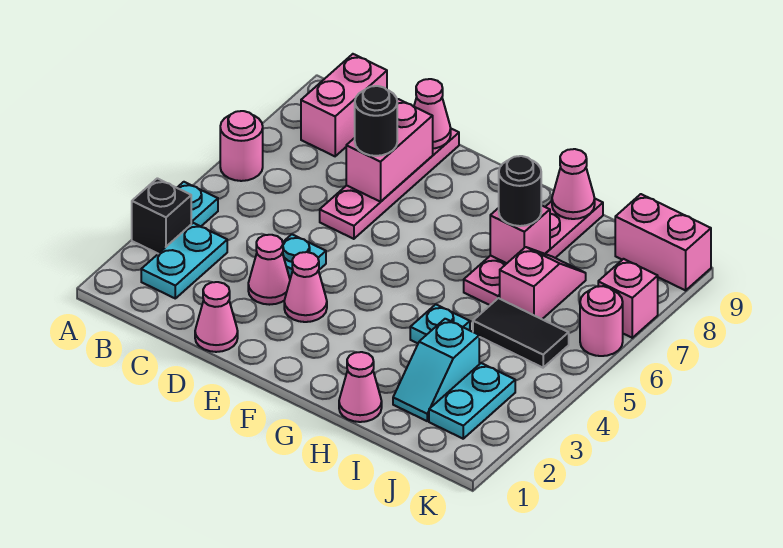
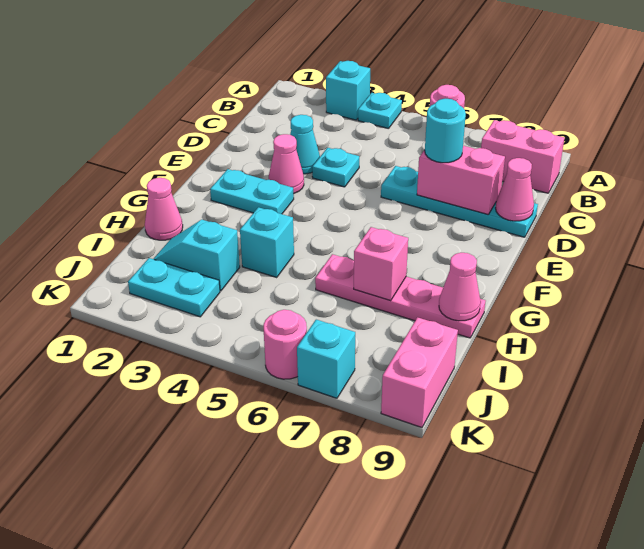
black brick A3 level 1 -> cyan brick A3 level 1
cyan plate B2:B3 level 1 -> cyan plate F2:F3 level 1
pink cone D1 level 1 -> none
pink cone D3 level 1 -> cyan cone D3 level 1
pink plate D6:D9 level 1 -> cyan plate D6:D9 level 1
black round brick D7 level 3 -> cyan round brick D7 level 3
cyan plate H4 level 1 -> cyan brick H4 level 1
black round brick H7 level 3 -> none
black tile I5:J5 level 1 -> none
pink slope I6:I7 level 1 top 6 -> none
pink brick K7 level 1 -> cyan brick K7 level 1

